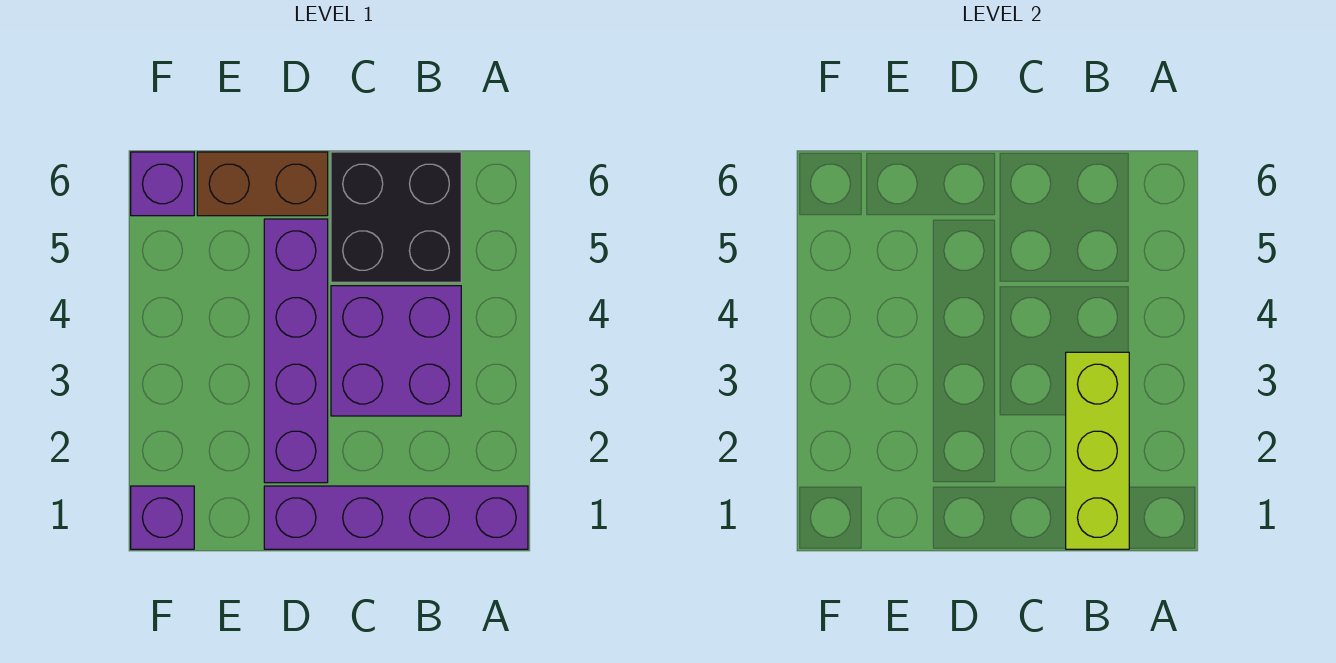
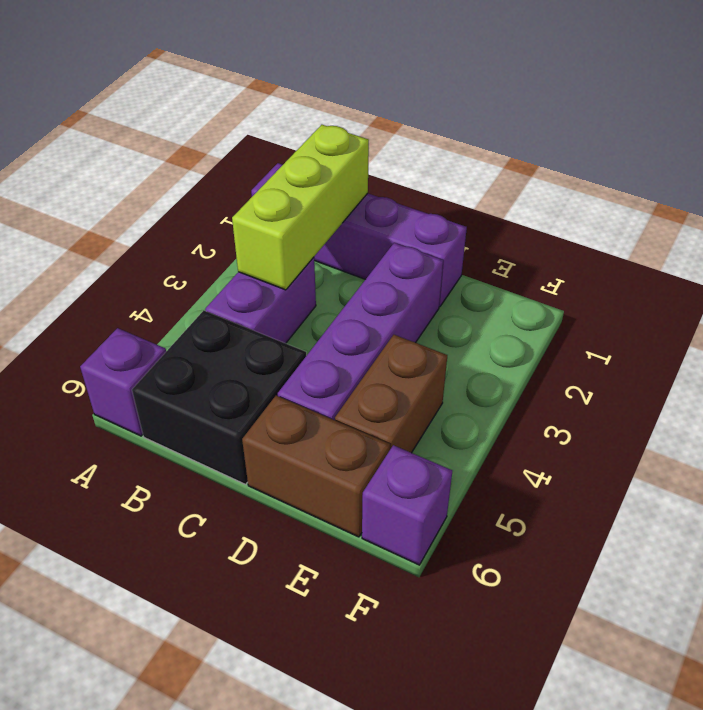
purple brick B3:C4 level 1 -> purple brick B3:B4 level 1
none -> brown brick E4:E5 level 1
purple brick F1 level 1 -> purple brick A6 level 1

